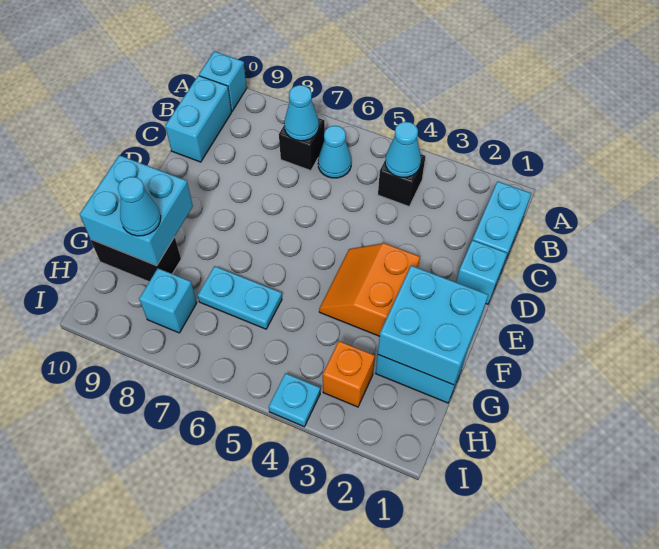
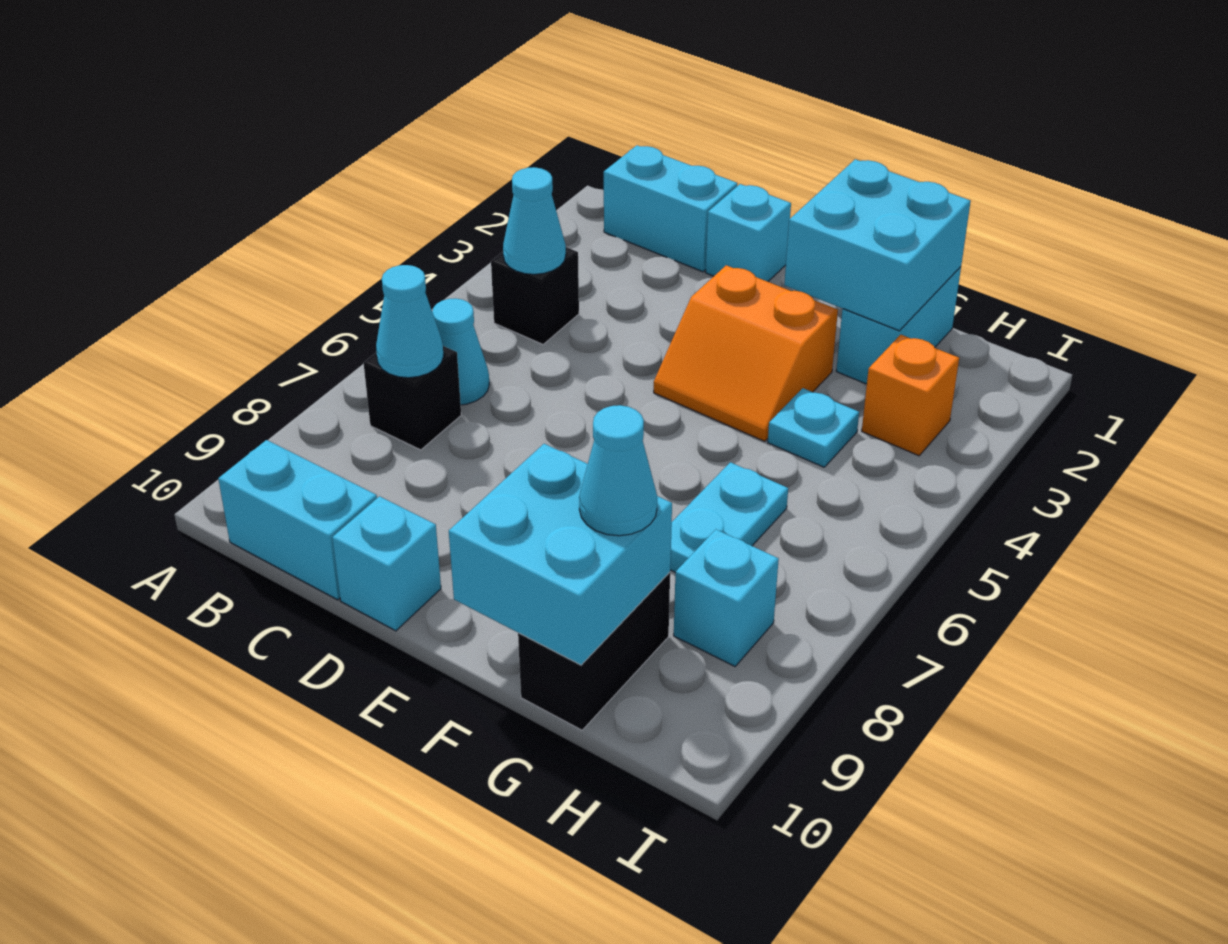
cyan brick A10 level 1 -> cyan brick D10 level 1
cyan plate I4 level 1 -> cyan plate G4 level 1

